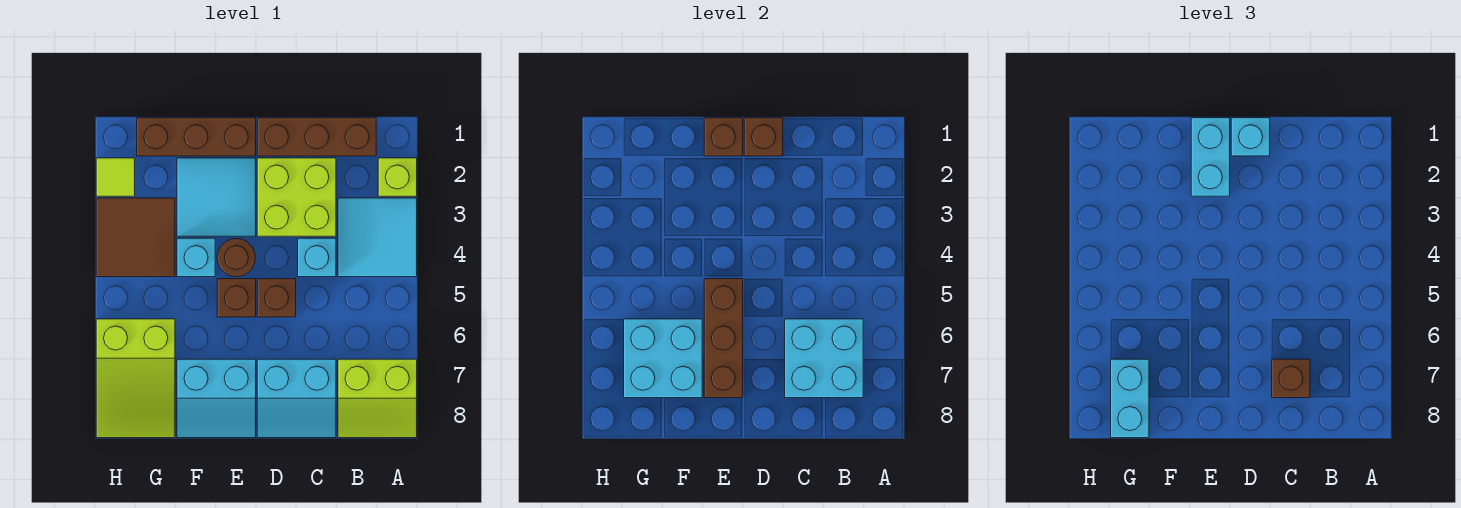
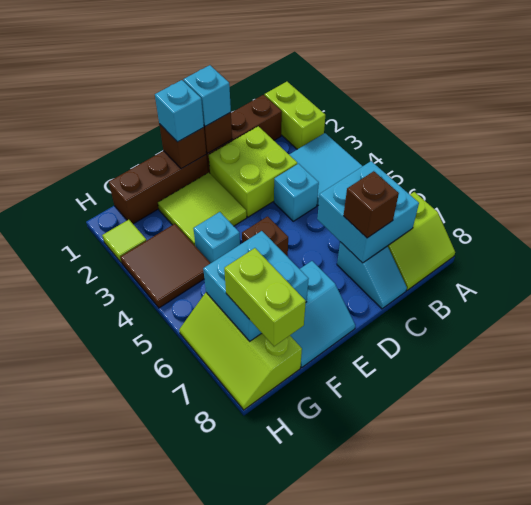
lime brick A2 level 1 -> lime brick A1:A2 level 1
cyan slope C7:D8 level 1 top 7 -> cyan slope C7:C8 level 1 top 7
brown brick D5 level 1 -> none
cyan brick E1:E2 level 3 -> cyan brick E1 level 3
cyan tile E2:F3 level 1 -> lime tile E2:F3 level 1
brown round brick E4 level 1 -> none
brown brick E5:E7 level 2 -> none
lime slope G6:H8 level 1 top 6 -> lime slope G6:H8 level 1 top G
cyan brick G7:G8 level 3 -> lime brick G7:G8 level 3

